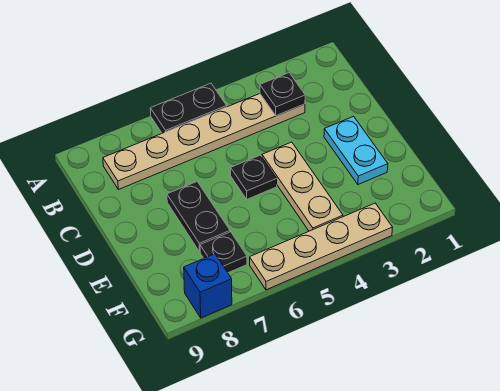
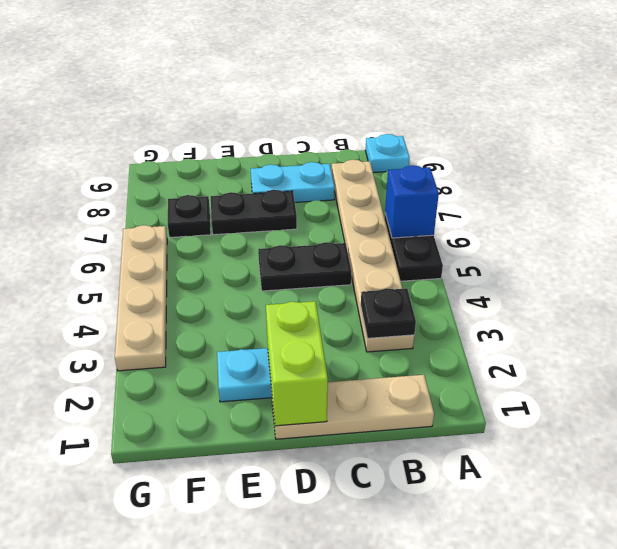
none -> cyan plate A9 level 1
none -> cyan plate C8:D8 level 1
none -> lime brick D1:D2 level 2
tan plate D4:F4 level 1 -> tan plate B1:D1 level 1
black plate D5 level 1 -> black plate C5:D5 level 1
blue brick G8 level 1 -> blue brick A6 level 2

